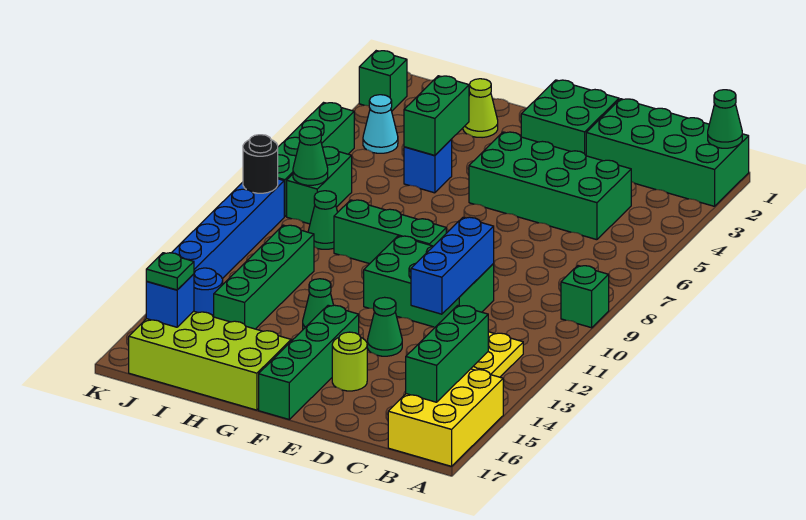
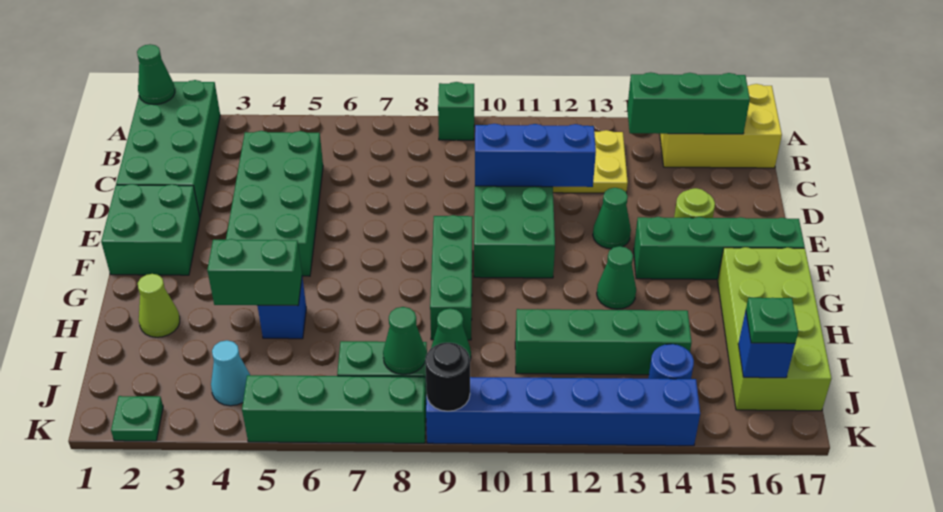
green brick K2 level 1 -> green plate K2 level 1

